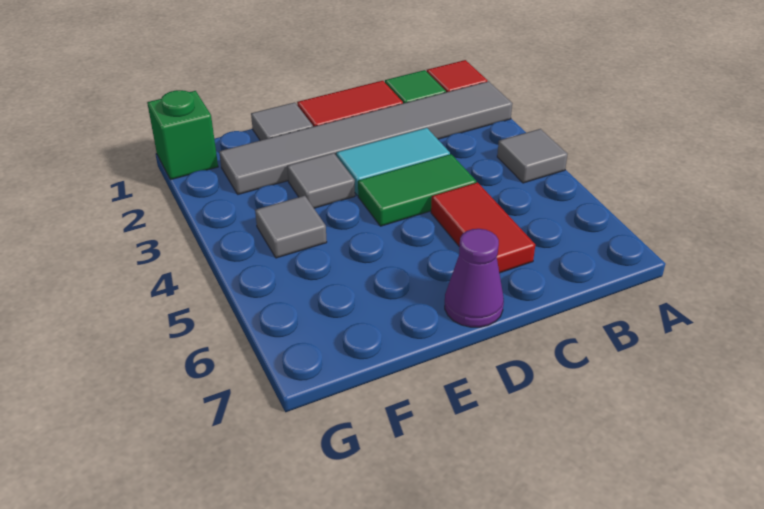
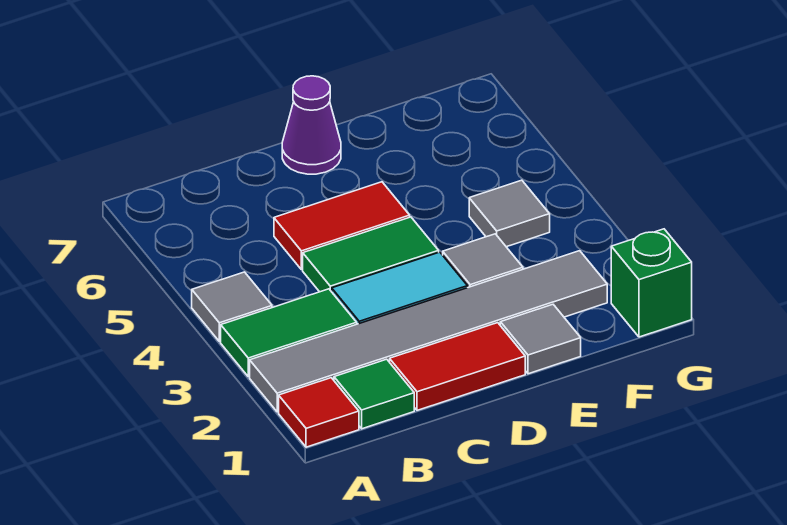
none -> green tile A3:B3 level 1
red tile C5:C6 level 1 -> red tile C5:D5 level 1

